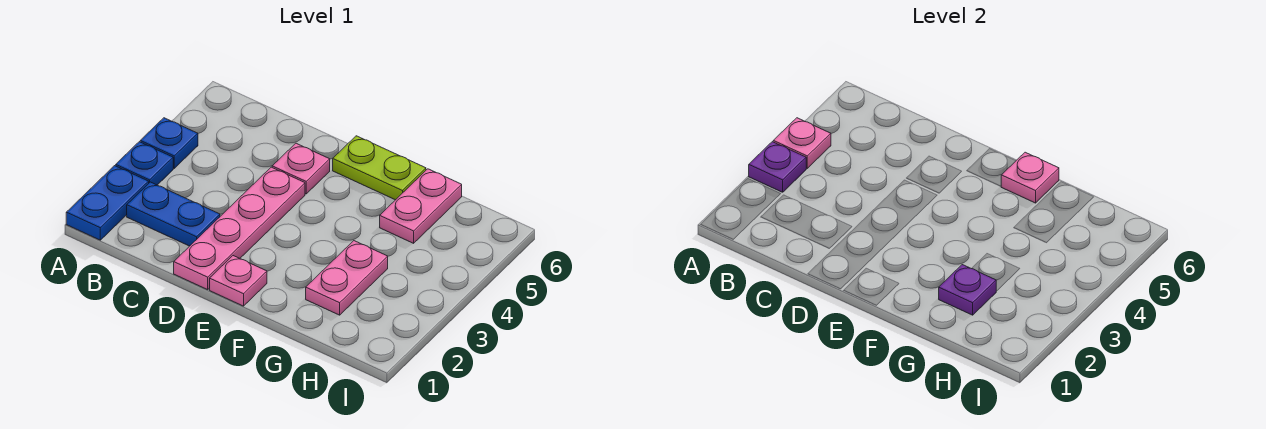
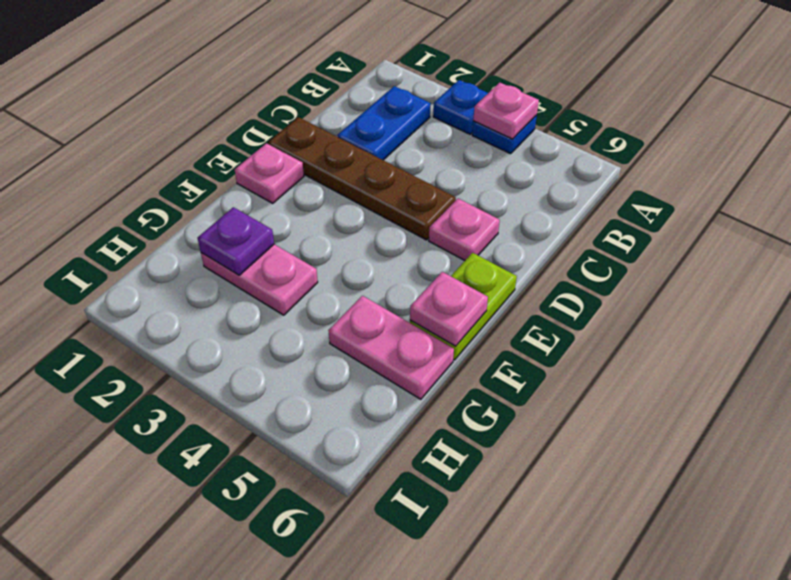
blue plate A1:A2 level 1 -> none
purple plate A3 level 2 -> none
pink plate D1:D4 level 1 -> brown plate D1:D4 level 1

